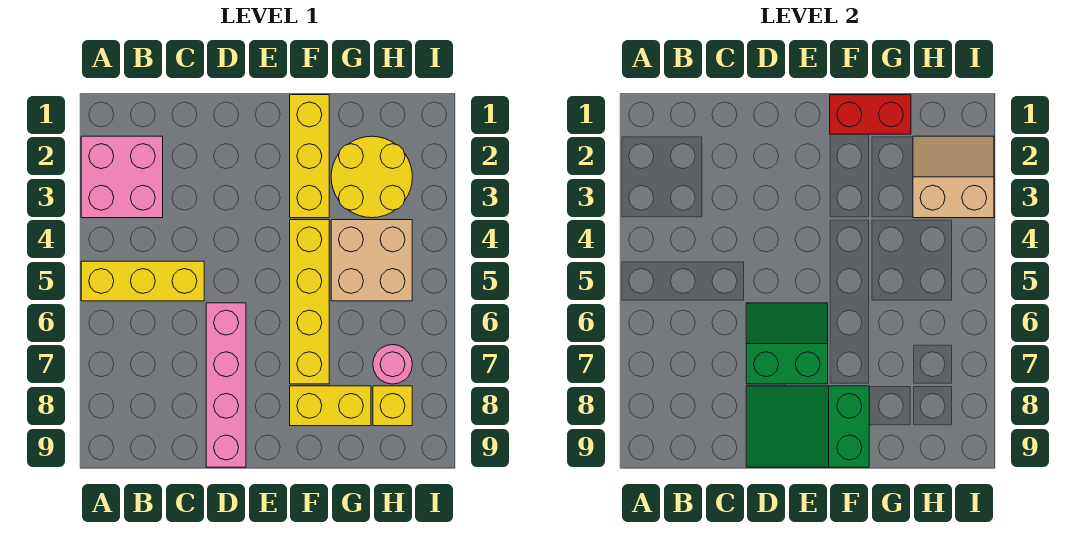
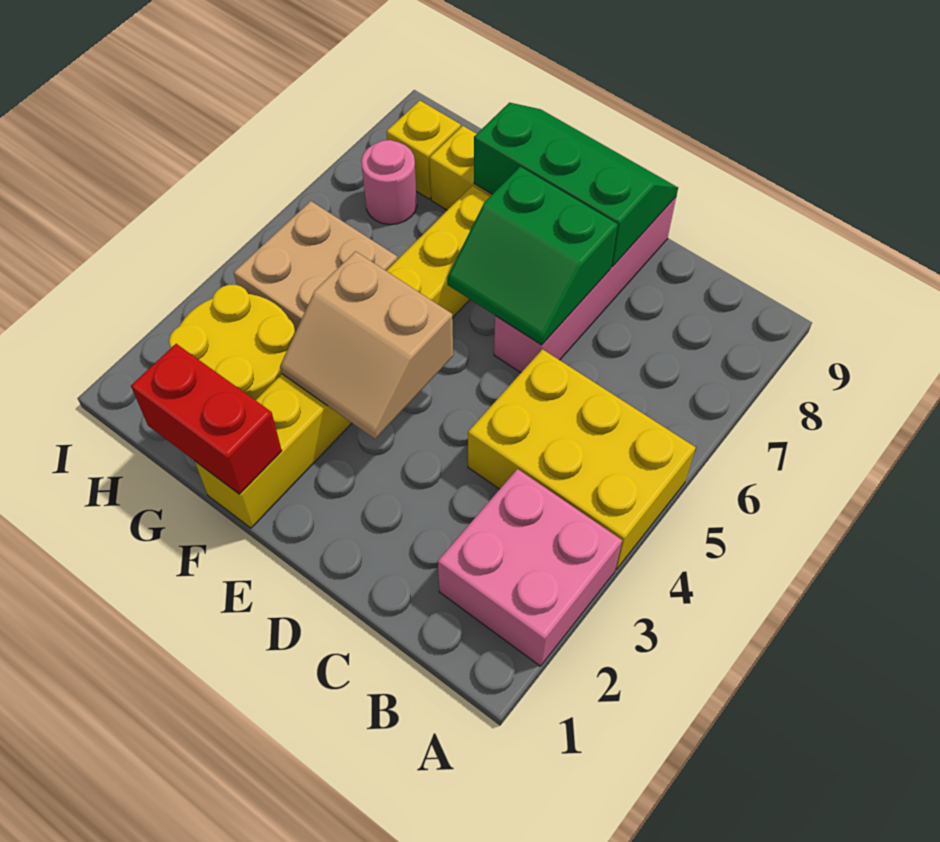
yellow brick A5:C5 level 1 -> yellow brick A4:C5 level 1
green slope D8:F9 level 2 top F -> green slope D8:F9 level 2 top 8
tan slope H2:I3 level 2 top 3 -> tan slope E3:F4 level 2 top 4

